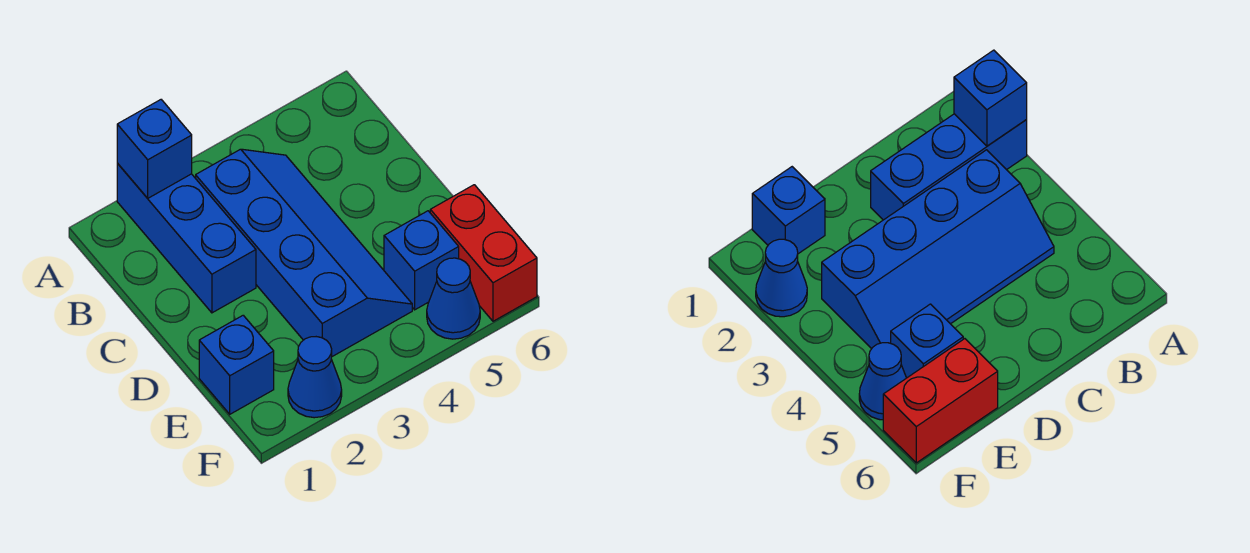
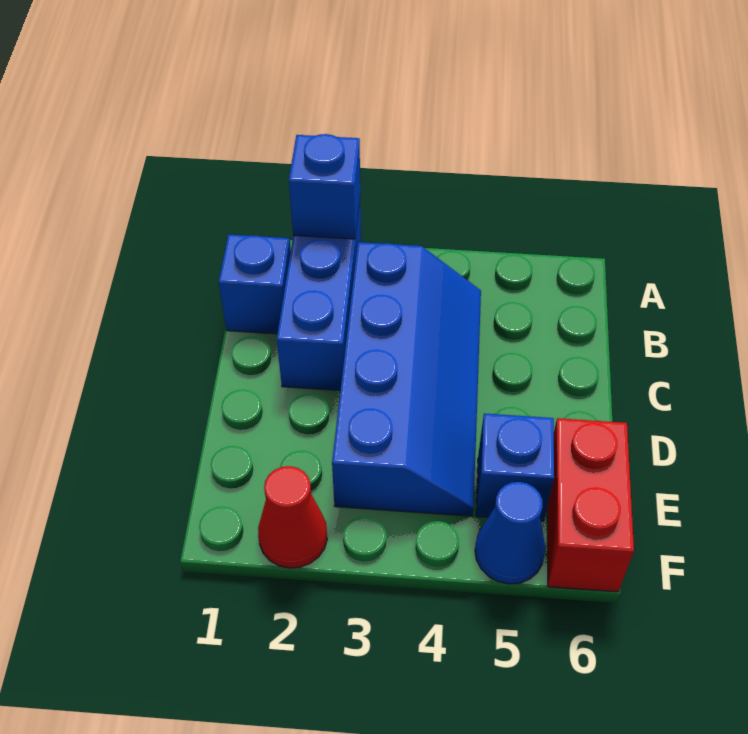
blue brick E1 level 1 -> blue brick B1 level 1
blue cone F2 level 1 -> red cone F2 level 1

